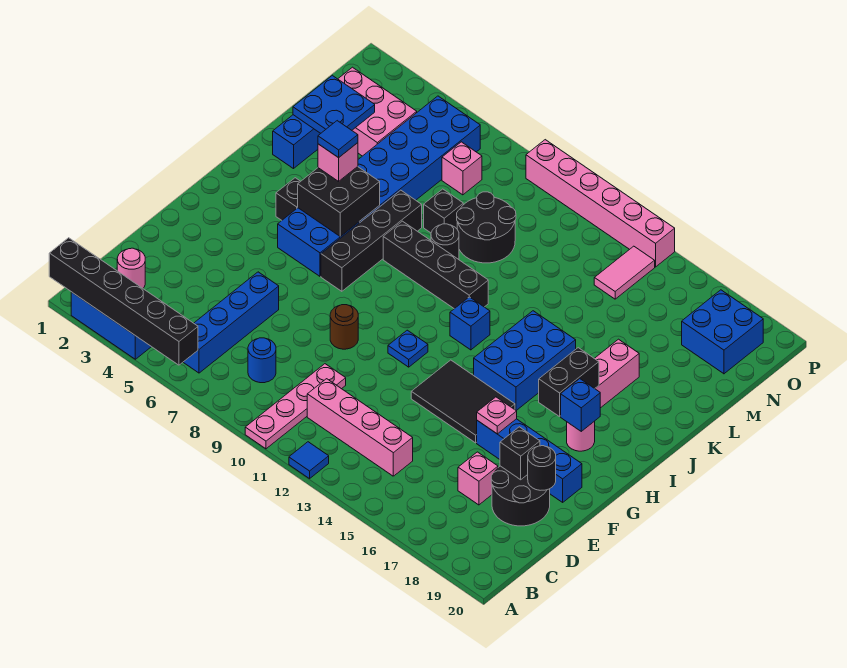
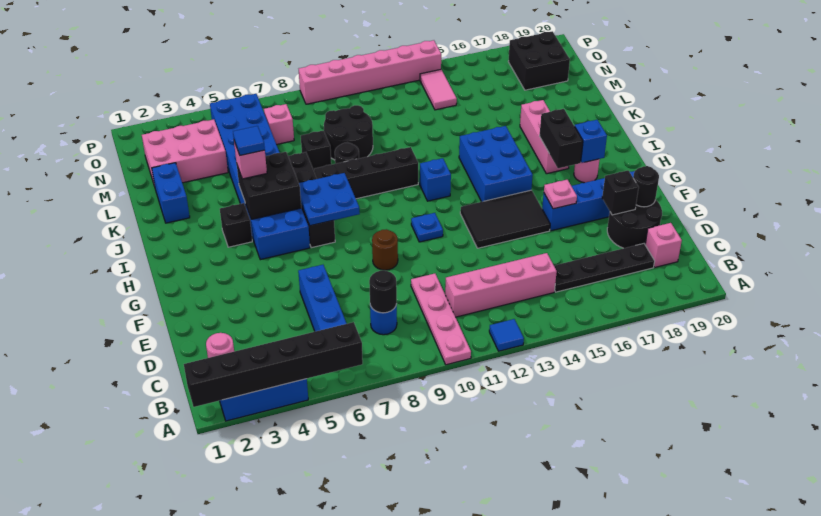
none -> black round brick C8 level 2
none -> black plate C15:C18 level 1
pink brick D17 level 1 -> pink brick C19 level 1
blue plate L2:M3 level 2 -> blue plate H7:I8 level 2
blue brick N18:O19 level 1 -> black brick N18:O19 level 1

